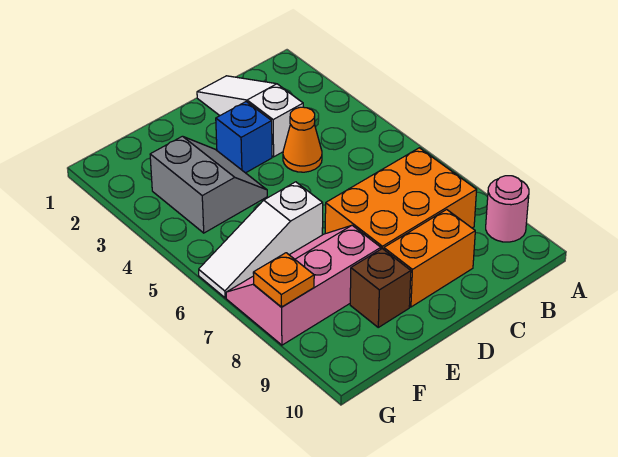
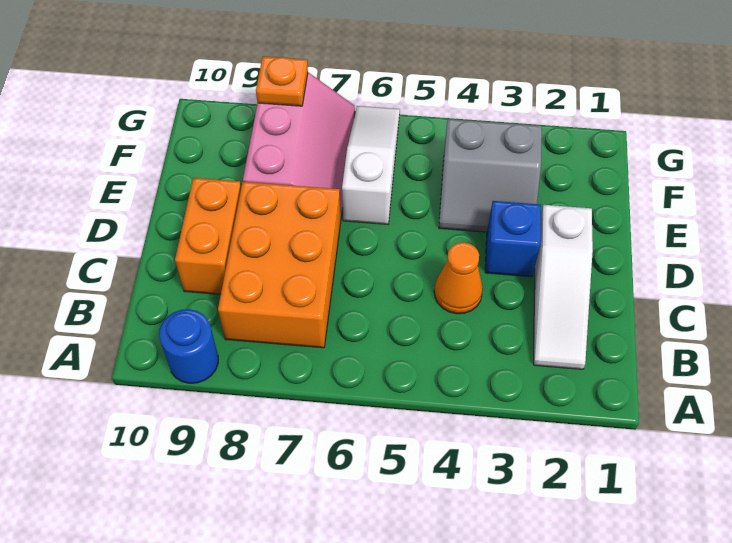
pink round brick A9 level 1 -> blue round brick A9 level 1
white slope C1:C3 level 1 top 3 -> white slope B2:D2 level 1 top D
brown brick E9 level 1 -> none

